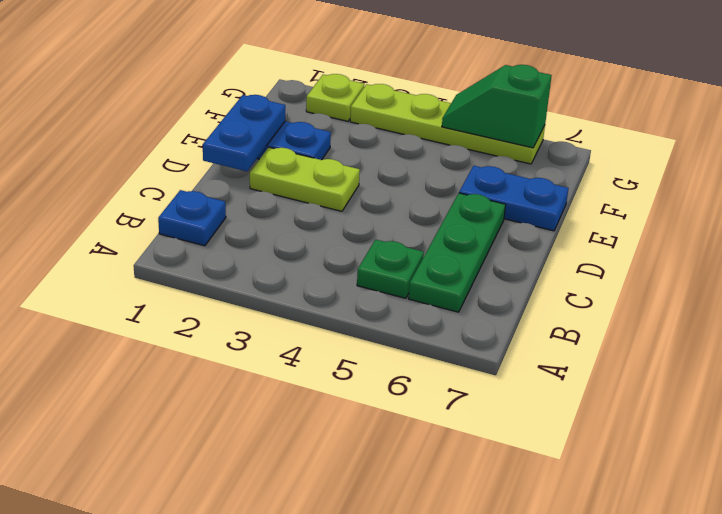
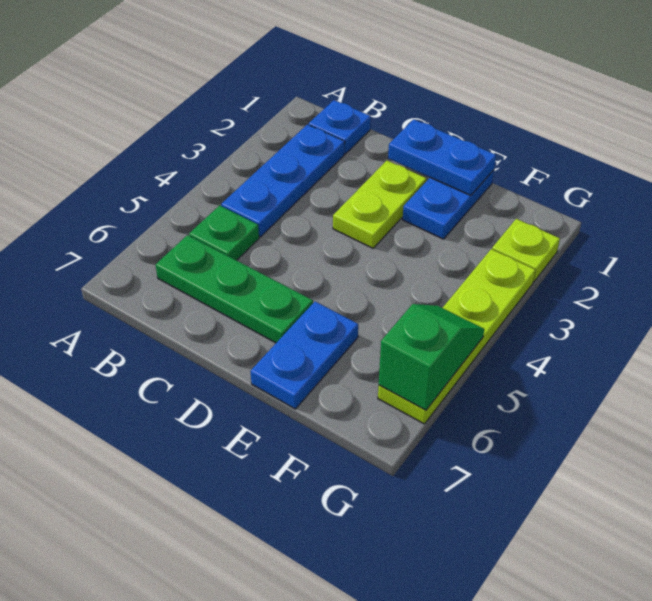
none -> blue plate B2:B4 level 1

